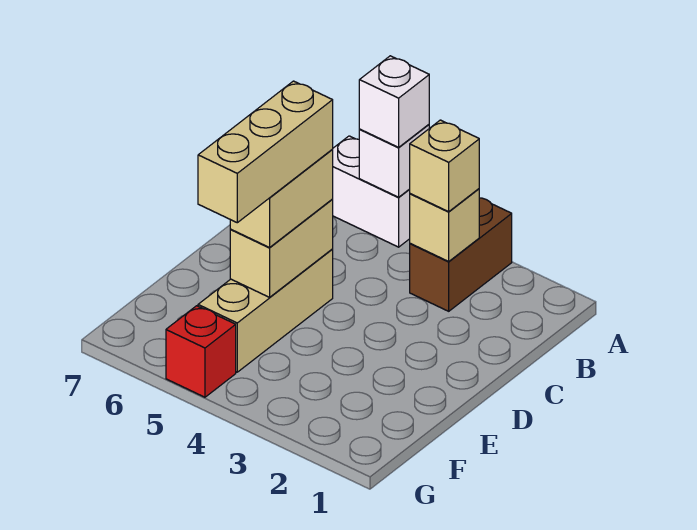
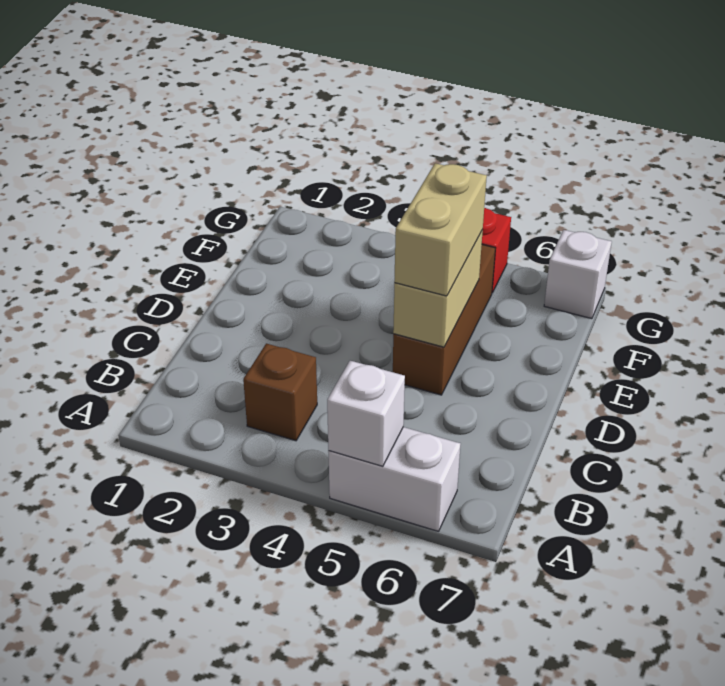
brown brick A3:B3 level 1 -> brown brick B3 level 1
white brick A5 level 3 -> white brick G7 level 1
tan brick B3 level 2 -> none
tan brick B3 level 3 -> none
tan brick D5:F5 level 1 -> brown brick D5:F5 level 1
tan brick D5:F5 level 4 -> none

